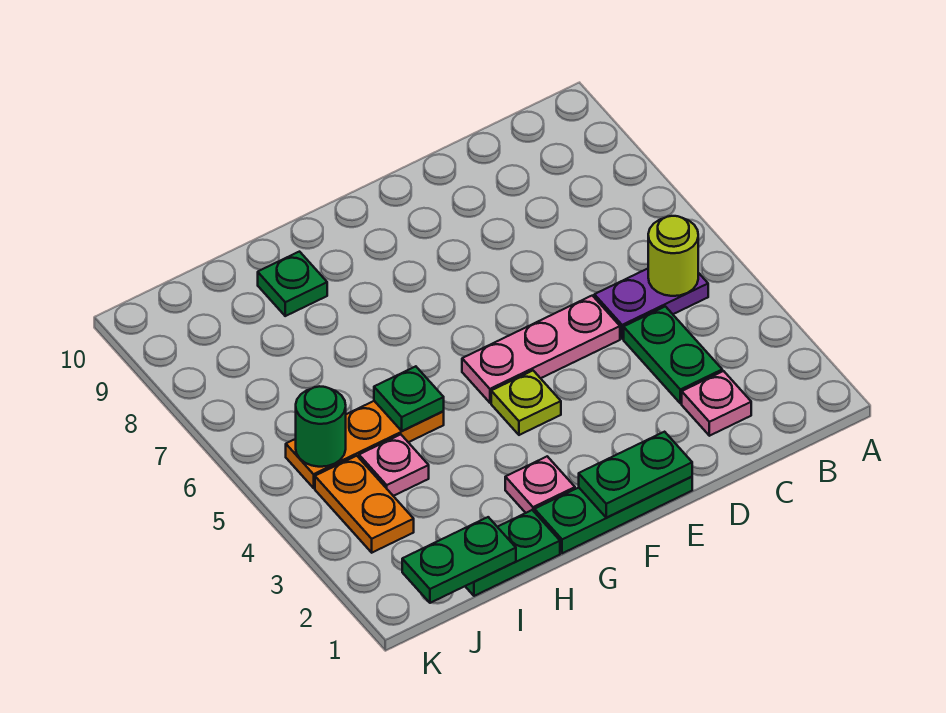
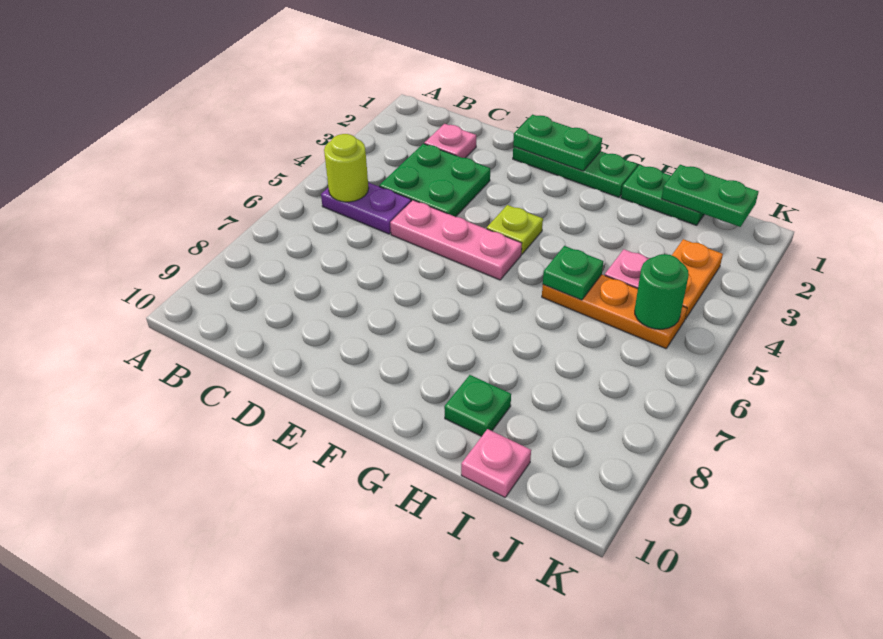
green plate C3:C4 level 1 -> green plate C3:D4 level 1
pink plate G2 level 1 -> pink plate I10 level 1

